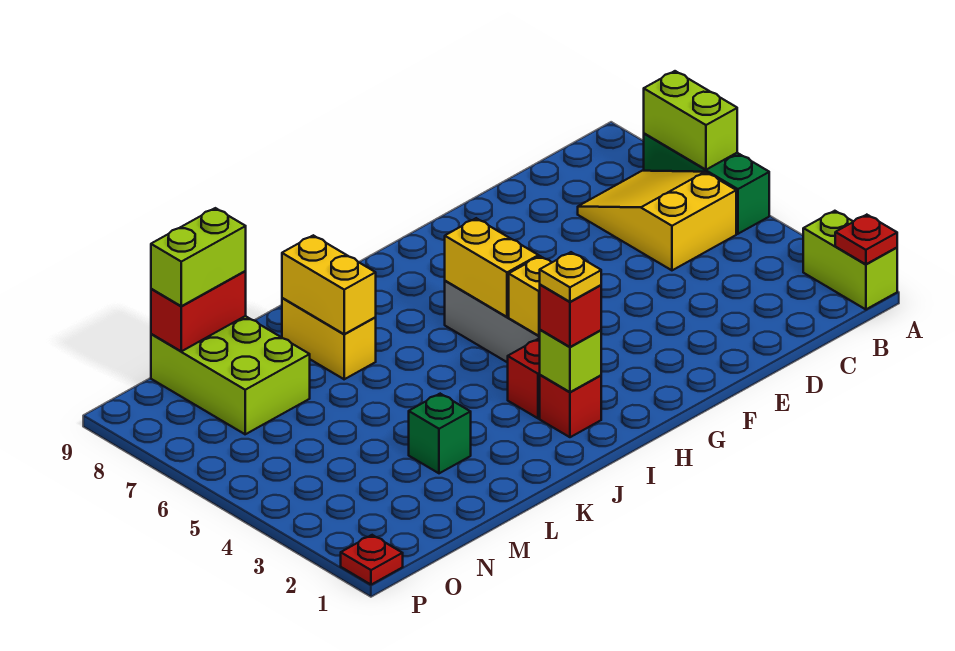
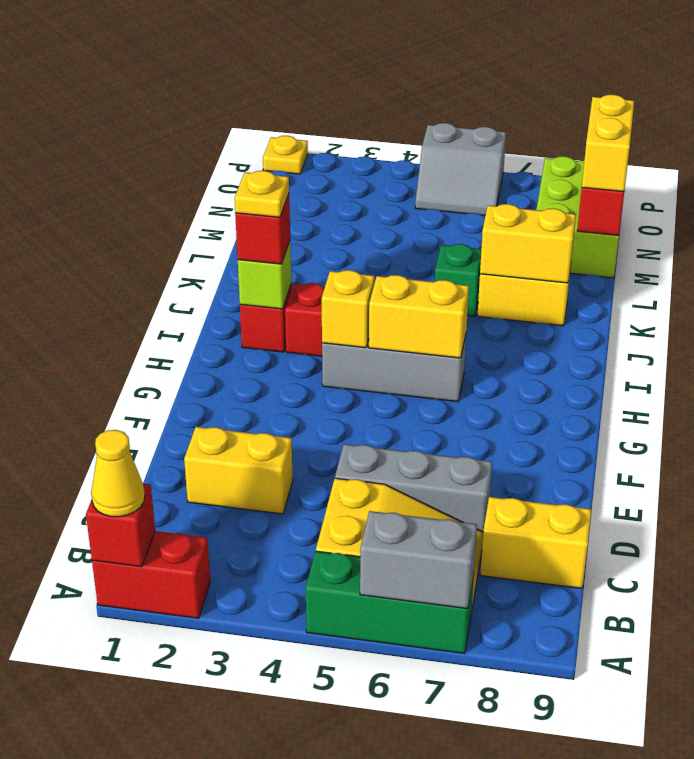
lime brick A1:A2 level 1 -> red brick A1:A2 level 1
red plate A1 level 2 -> red brick A1 level 2
none -> yellow cone A1 level 3
lime brick A6:A7 level 2 -> grey brick A6:A7 level 2
none -> yellow brick C8:C9 level 1
none -> yellow brick D2:D3 level 1
none -> grey brick D5:D7 level 1
green brick L3 level 1 -> green brick K6 level 1
lime brick M7:N9 level 1 -> lime brick M8:O9 level 1
lime brick M9:N9 level 3 -> yellow brick M9:N9 level 3
none -> grey slope O5:P6 level 1 top P
red plate P1 level 1 -> yellow plate P1 level 1

